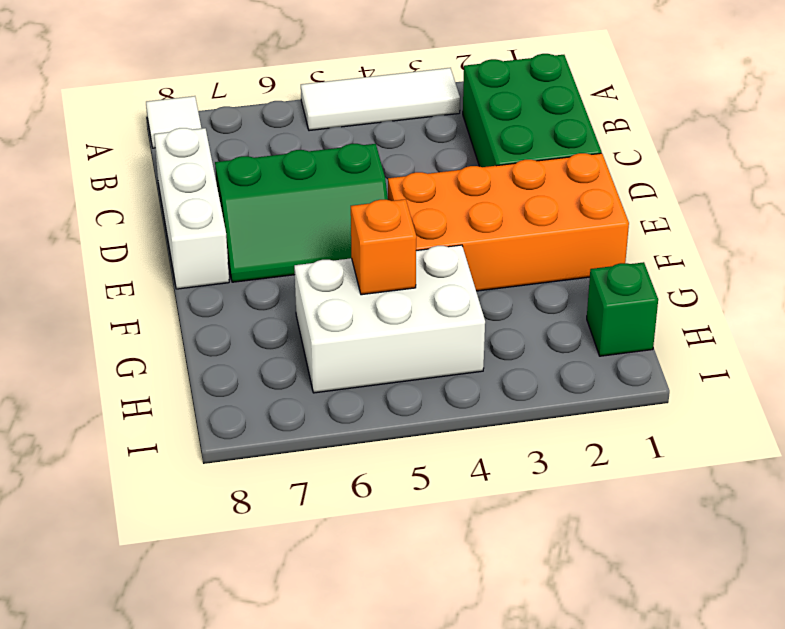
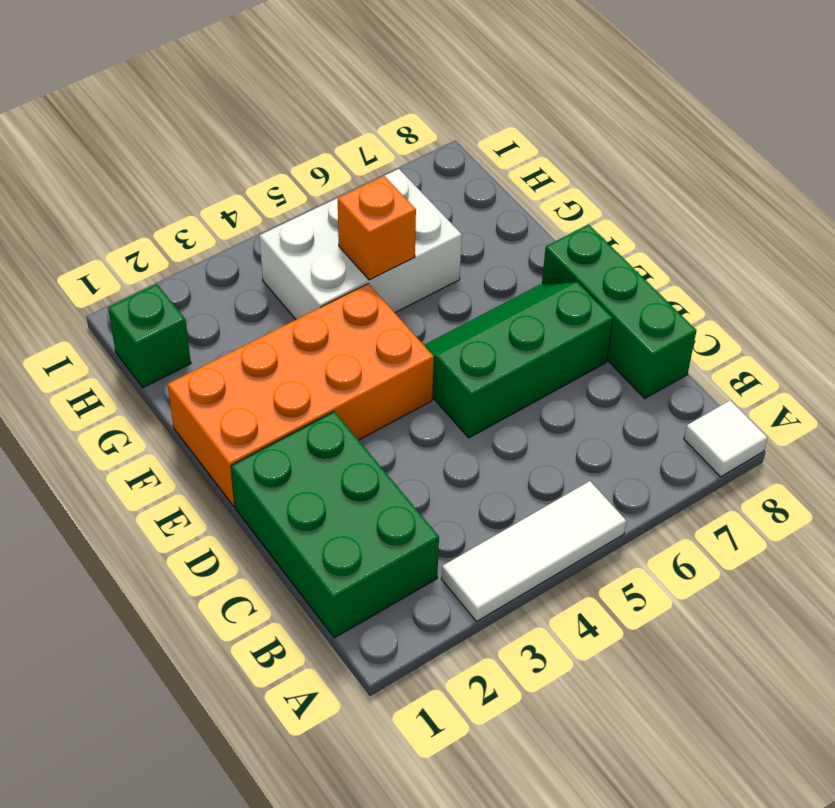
white brick C8:E8 level 1 -> green brick C8:E8 level 1

